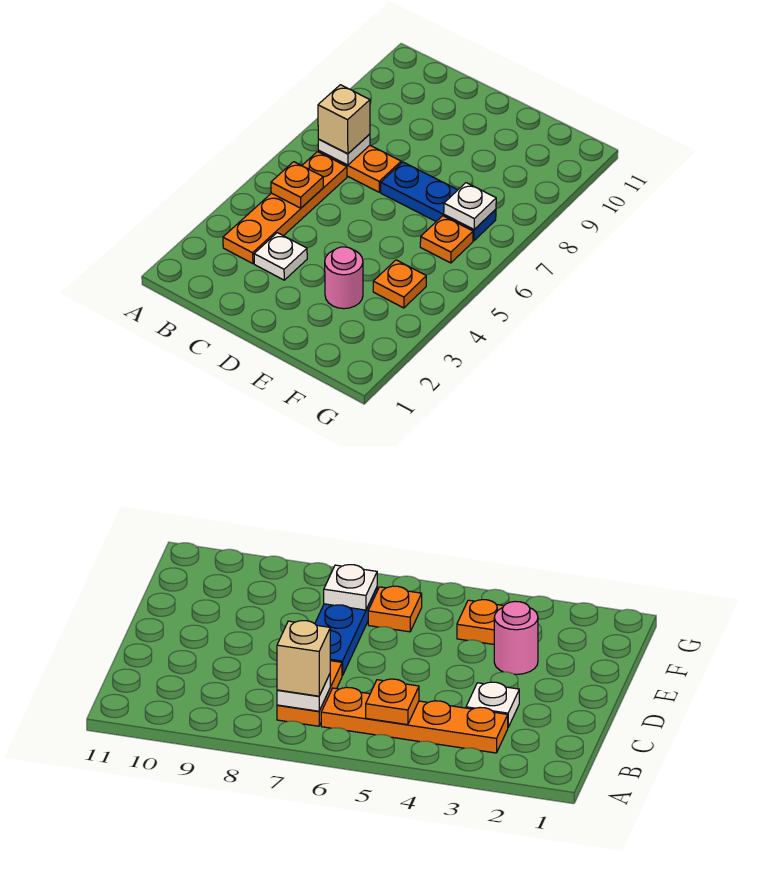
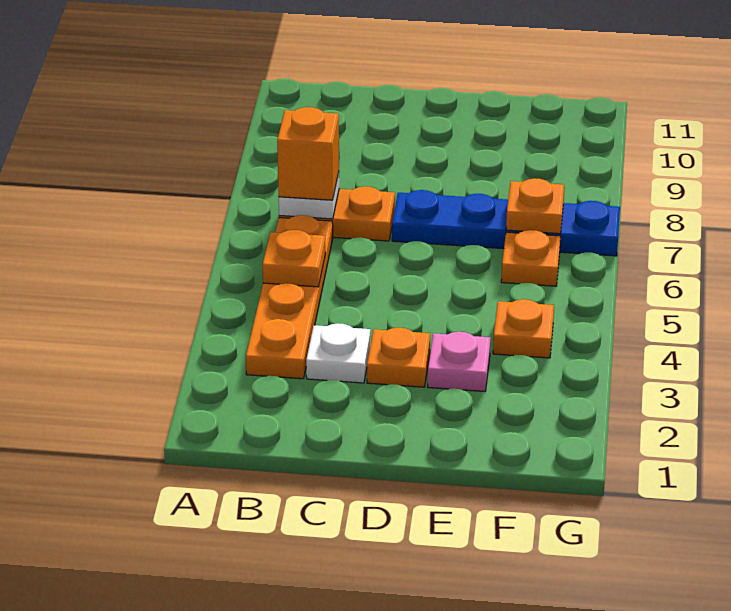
tan brick B7 level 3 -> orange brick B7 level 3
none -> orange plate D3 level 1
blue plate D7:F7 level 1 -> blue plate D7:G7 level 1
pink round brick E3 level 1 -> pink plate E3 level 1
white plate F7 level 2 -> orange plate F7 level 2

